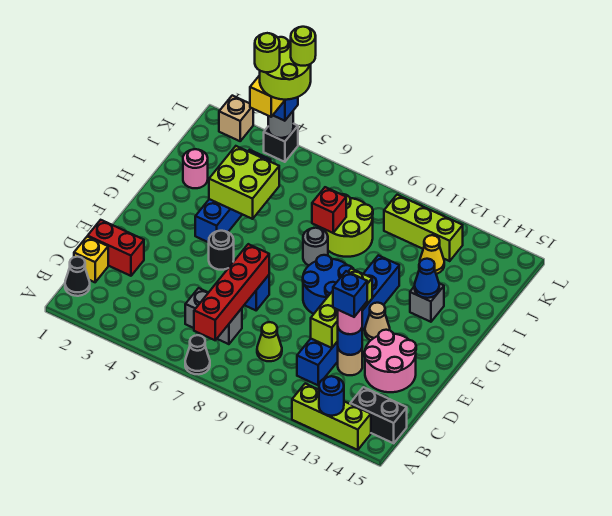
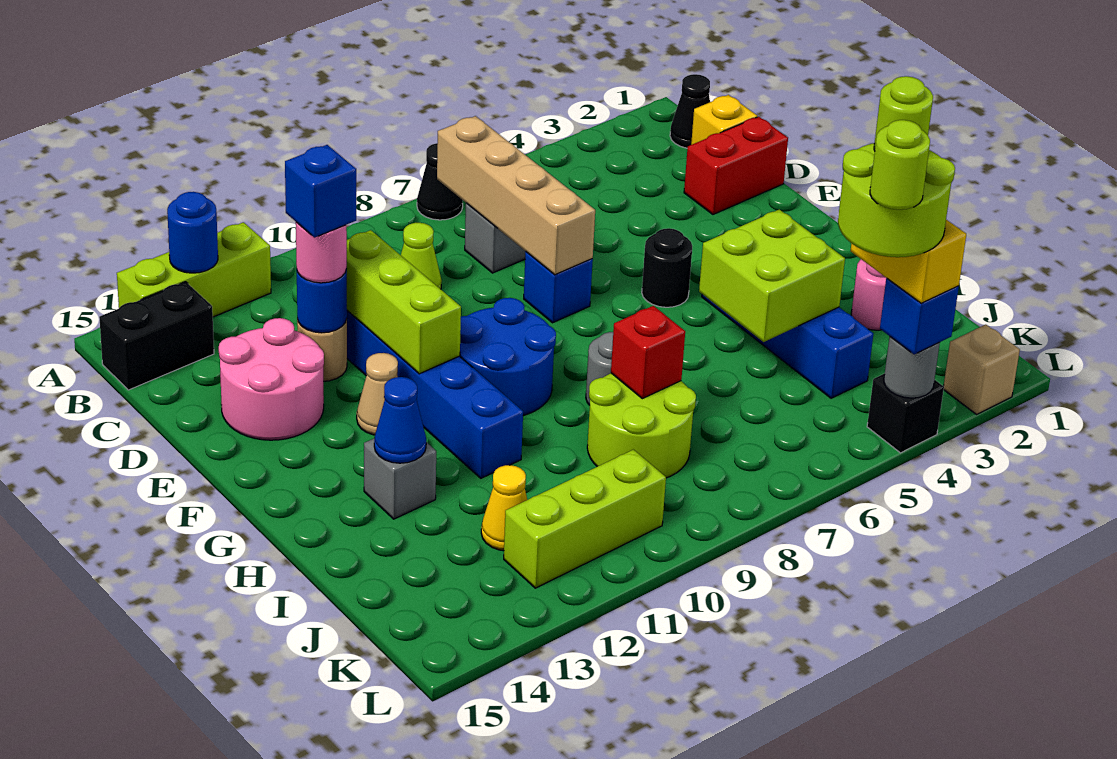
red brick B7:E7 level 2 -> tan brick B7:E7 level 2

